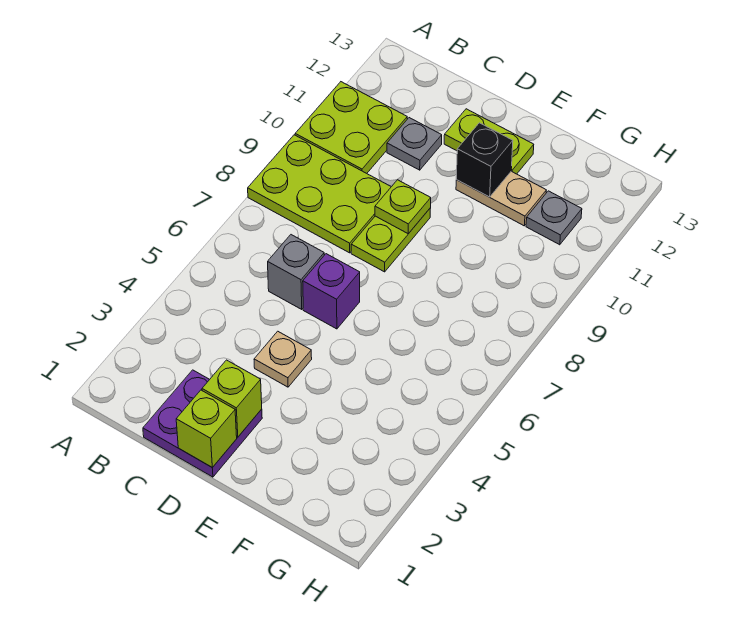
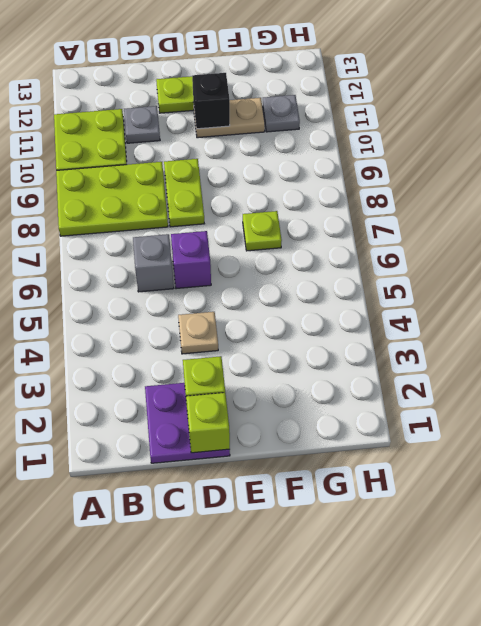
lime plate D9 level 2 -> lime plate F7 level 1

